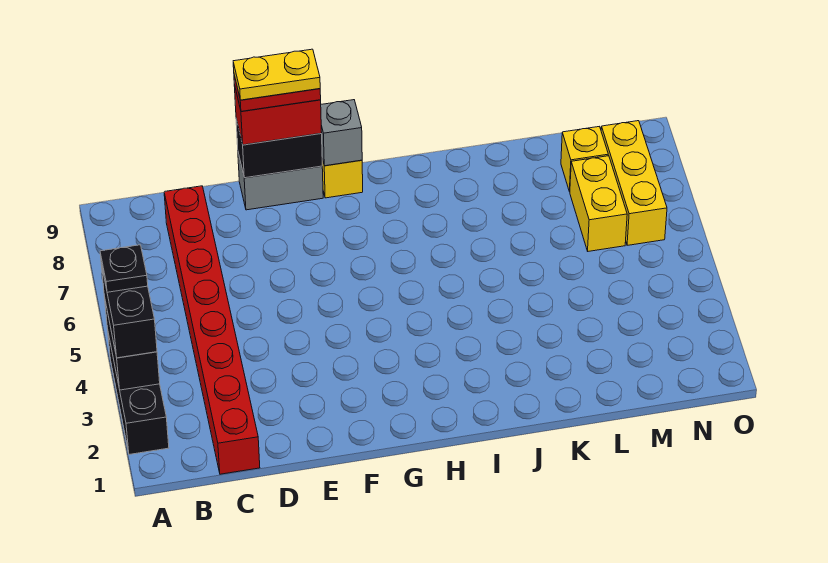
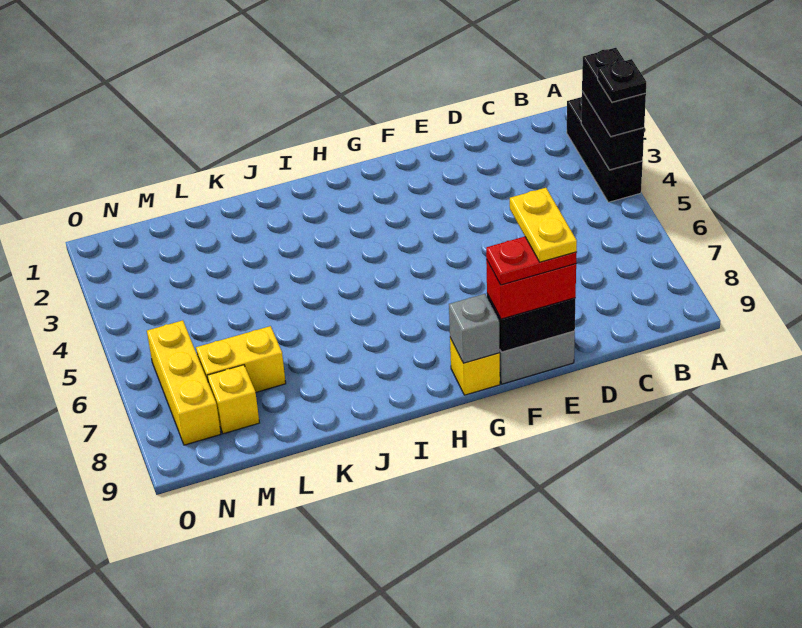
red brick C1:C8 level 1 -> none
yellow plate E9:F9 level 5 -> yellow plate E8:E9 level 5
yellow brick M6:M7 level 1 -> yellow brick L7:M7 level 1

